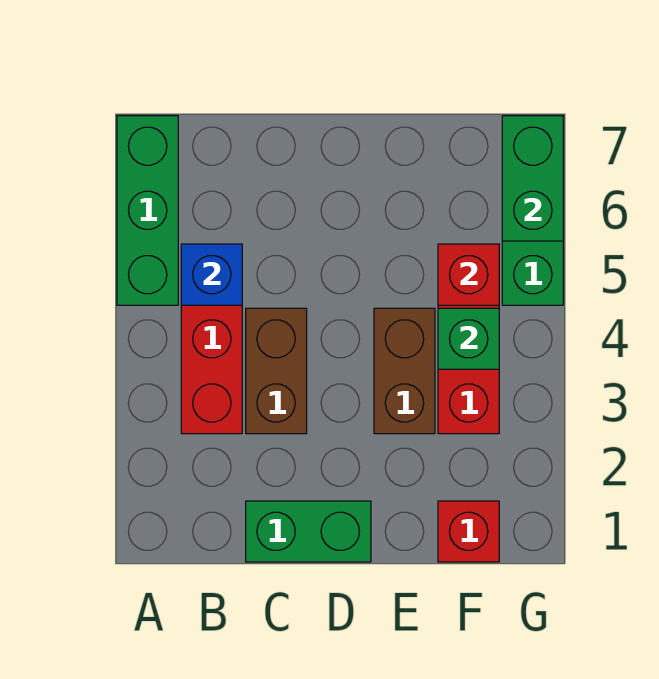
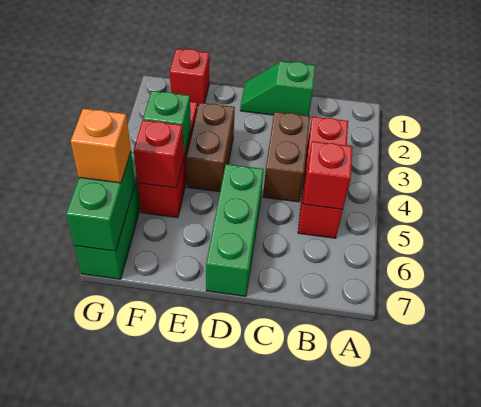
green brick A5:A7 level 1 -> green brick D5:D7 level 1
blue brick B5 level 2 -> red brick B5 level 2
green brick C1:D1 level 1 -> green slope C1:D1 level 1 top C
none -> orange brick G6 level 3

